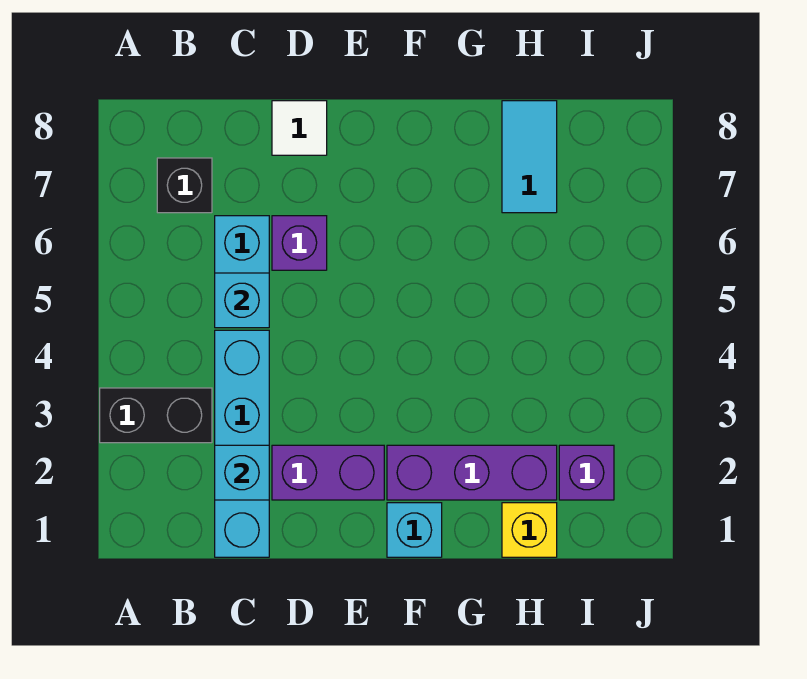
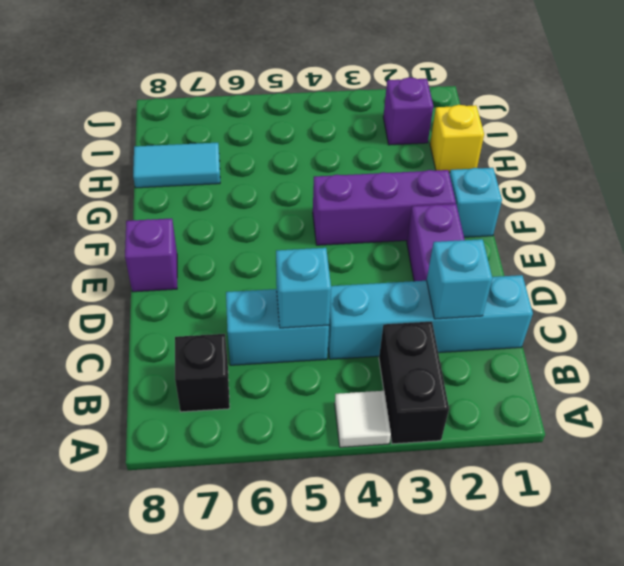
purple brick D6 level 1 -> purple brick E8 level 1
white tile D8 level 1 -> white tile A4 level 1
purple brick F2:H2 level 1 -> purple brick F2:F4 level 1

